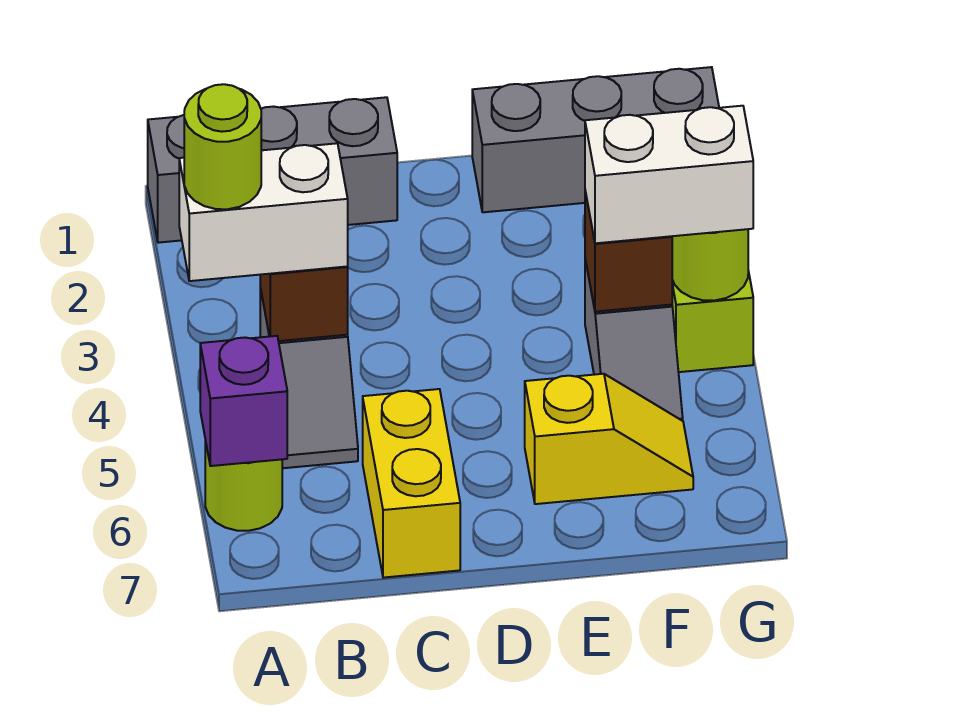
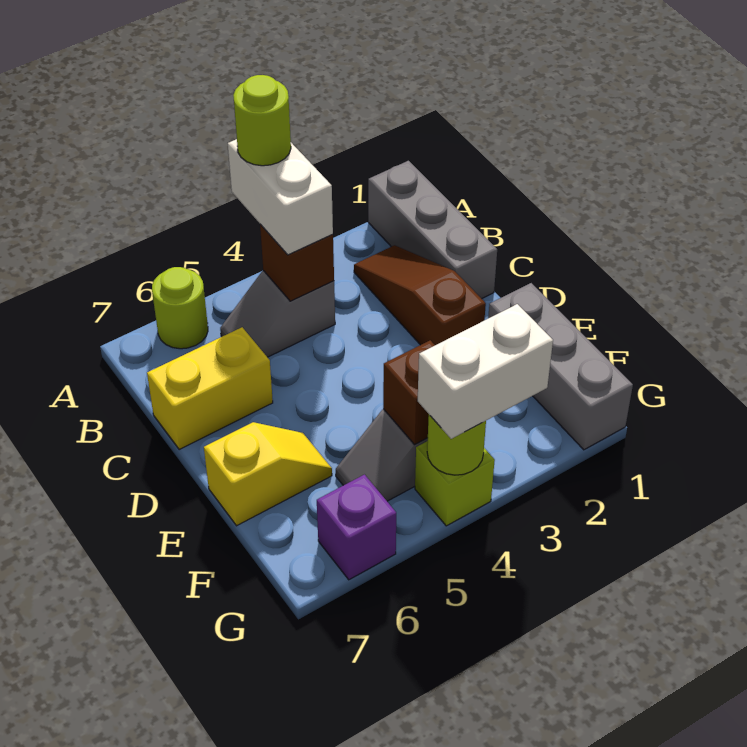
purple brick A6 level 2 -> purple brick G6 level 1
none -> brown slope B2:D2 level 1 top D
yellow slope E6:F6 level 1 top E -> yellow slope E6:E7 level 1 top 7
white brick F4:G4 level 3 -> white brick G3:G4 level 3

